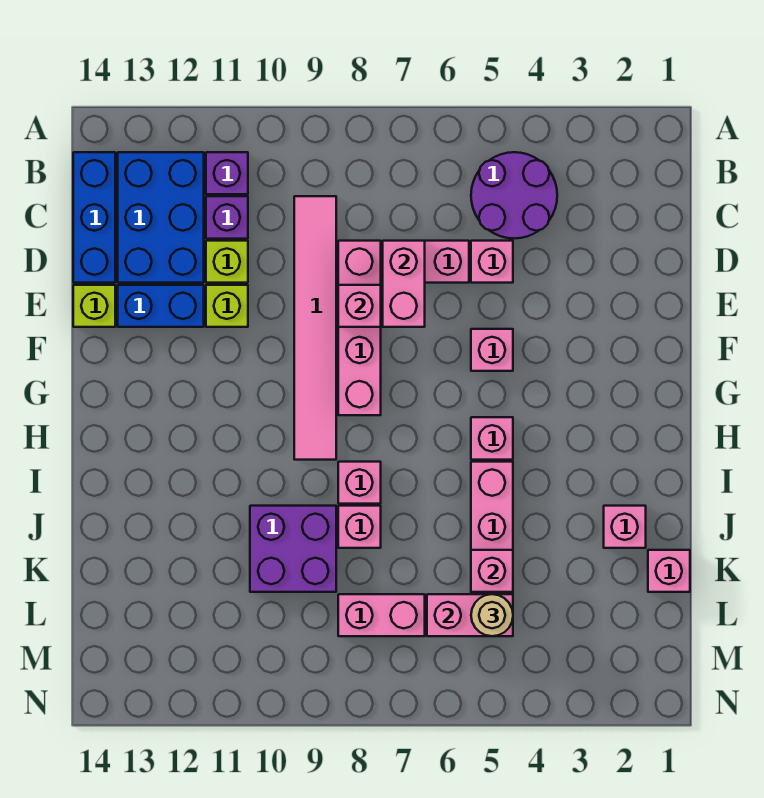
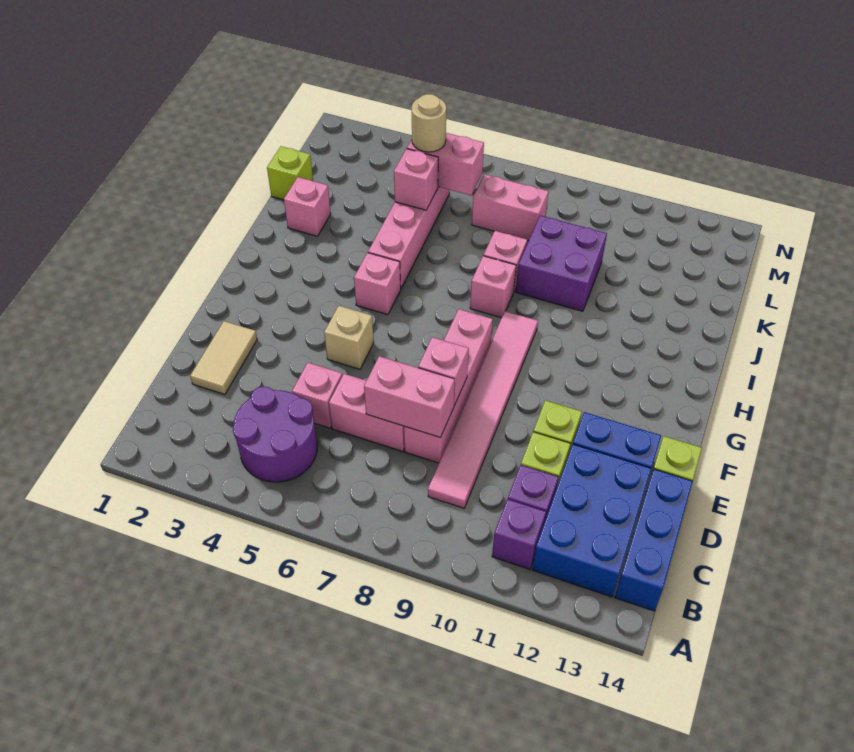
none -> tan tile D2:E2 level 1
pink brick D7:E7 level 2 -> pink brick D7:D8 level 2
pink brick F5 level 1 -> tan brick F5 level 1
pink brick K1 level 1 -> lime brick K1 level 1

